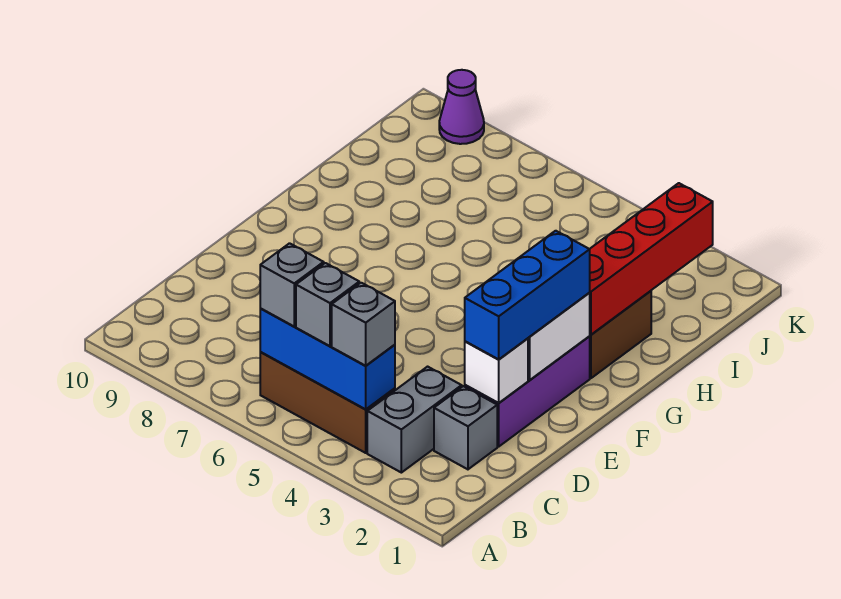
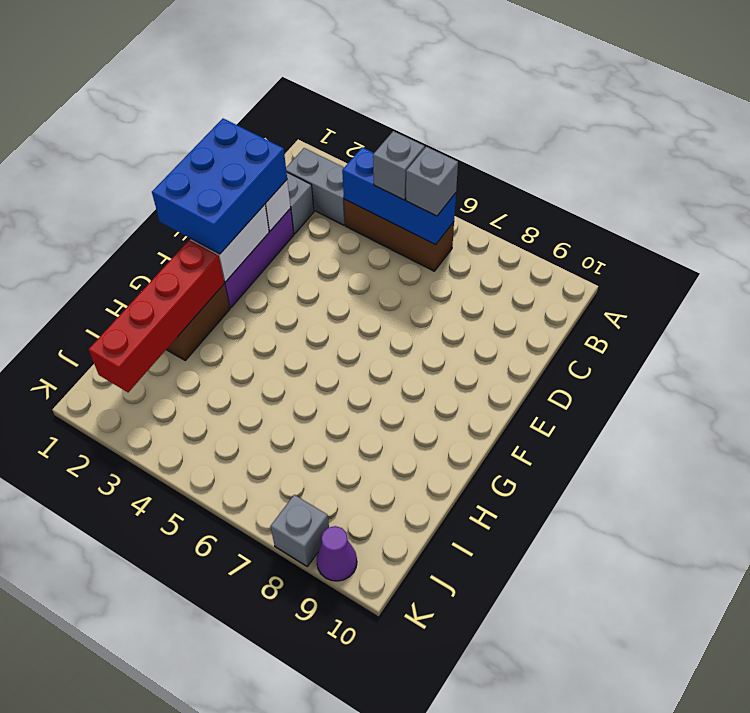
grey brick B3:C3 level 1 -> grey brick B2:B3 level 1
grey brick B4 level 3 -> grey brick K8 level 1
blue brick D2:F2 level 3 -> blue brick D1:F2 level 3

